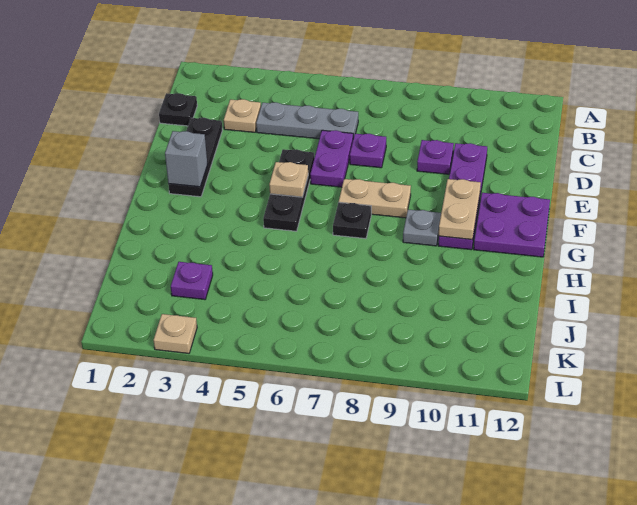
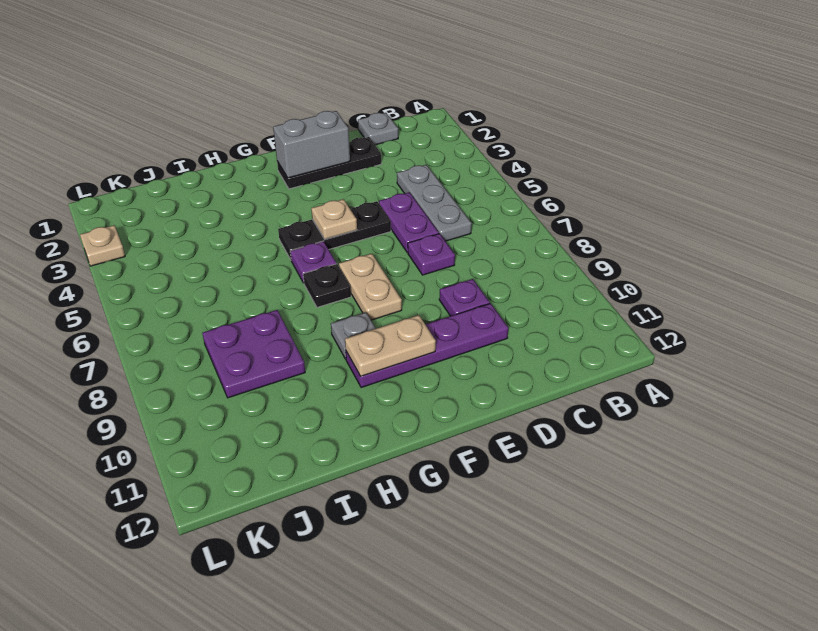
black plate C1 level 1 -> grey plate C1 level 1
tan plate C3 level 1 -> none
purple plate D6:E6 level 1 -> purple plate D5:D6 level 1
grey brick F2 level 2 -> grey brick E2:F2 level 2
purple plate F11:G12 level 1 -> purple plate I8:J9 level 1
purple plate J3 level 1 -> purple plate G6 level 1

